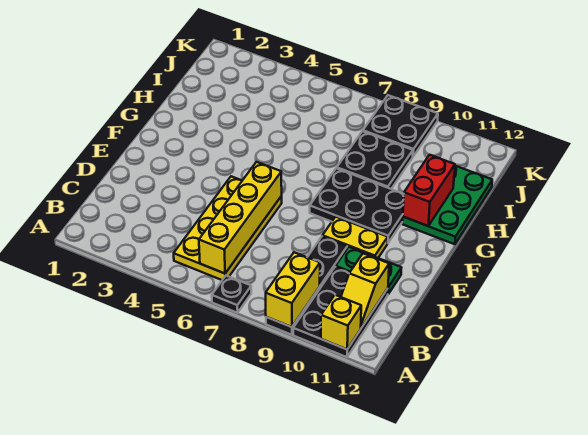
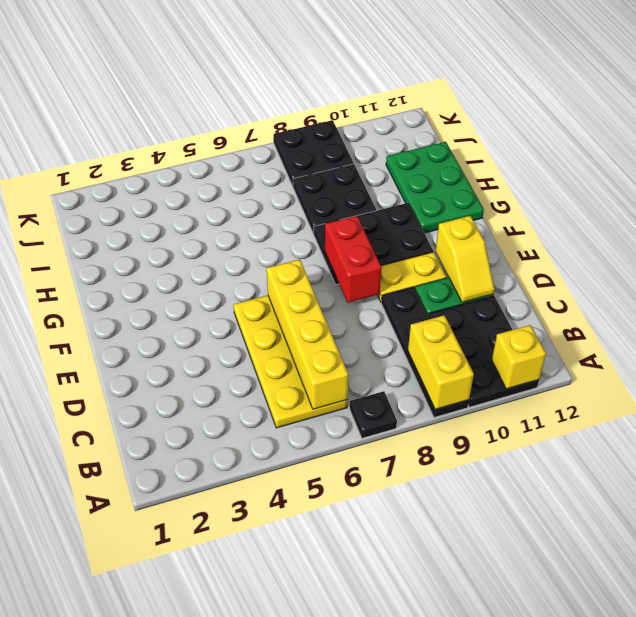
yellow slope B11:C11 level 2 top C -> yellow slope D11:E11 level 2 top E
red brick G11:H11 level 2 -> red brick E8:F8 level 2

